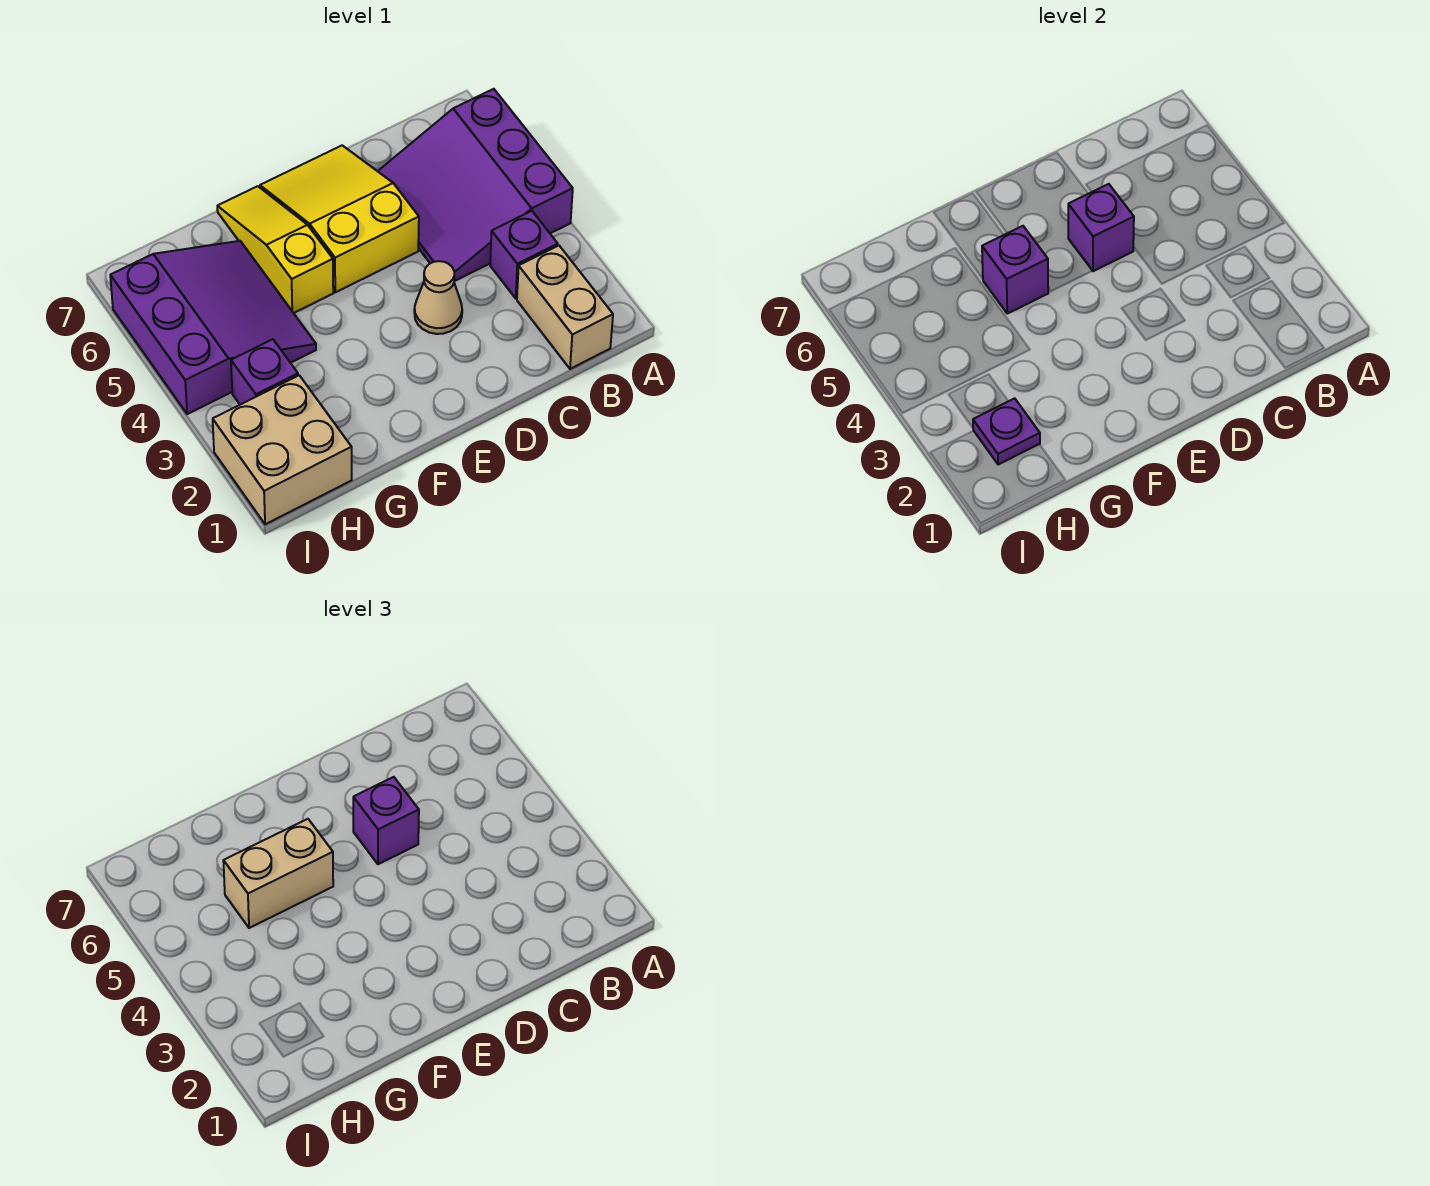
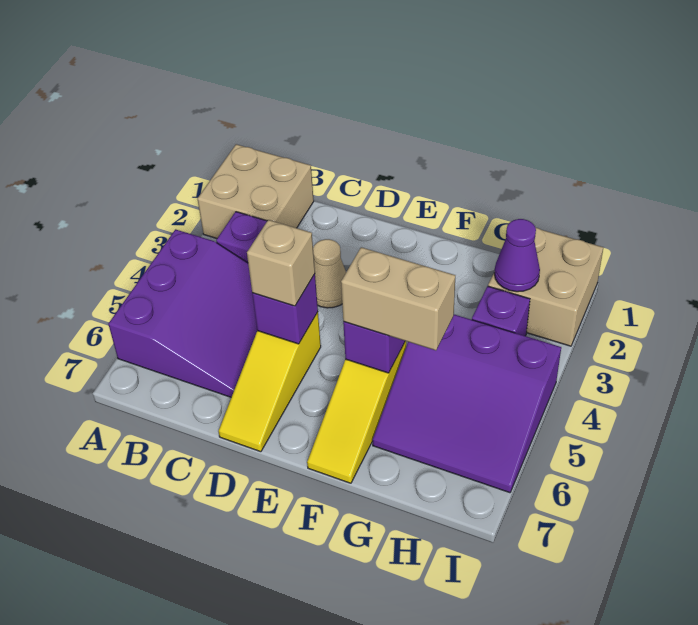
tan brick B1:B2 level 1 -> tan brick A1:B2 level 1
yellow slope D5:E7 level 1 top 5 -> yellow slope D5:D7 level 1 top 5
purple brick D5 level 3 -> tan brick D5 level 3
purple slope G4:I6 level 1 top I -> purple slope G4:I6 level 1 top 4
purple plate H2 level 2 -> purple cone H2 level 2

